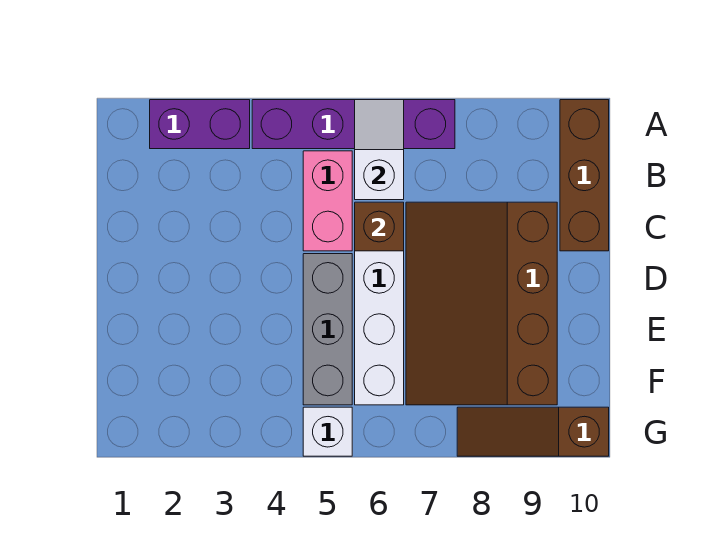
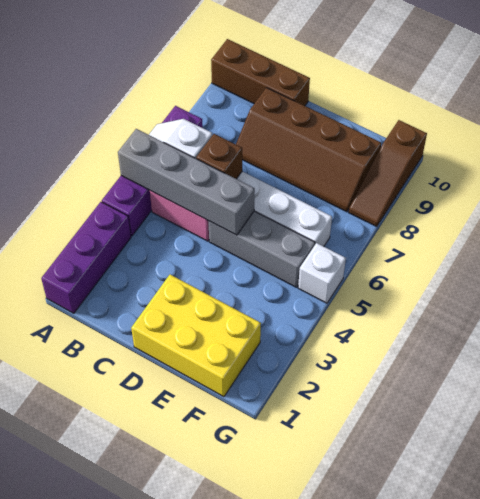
purple brick A2:A3 level 1 -> purple brick A1:A3 level 1
none -> grey brick A5:D5 level 2
brown slope C7:F9 level 1 top 9 -> brown slope C8:F9 level 1 top 9
none -> yellow brick D1:F2 level 1

